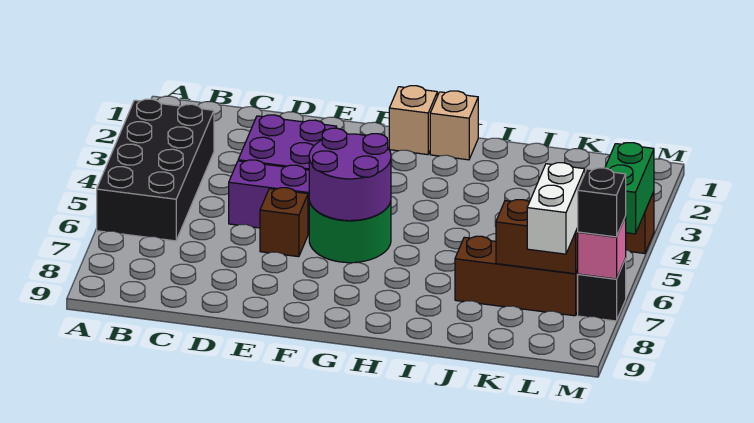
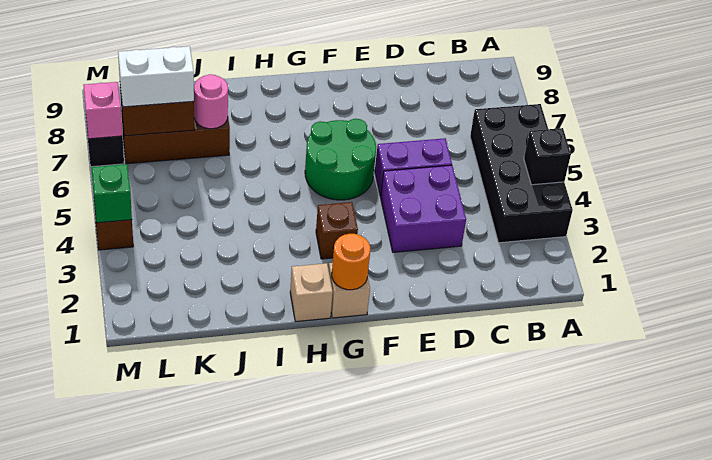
brown brick E6 level 1 -> brown brick G3 level 1
purple round brick F5:G6 level 2 -> none
none -> orange round brick G1 level 2
none -> pink round brick J7 level 2
white brick L7:L8 level 3 -> white brick K7:L7 level 3
green brick M4:M5 level 2 -> green brick M4 level 2
black brick M7 level 3 -> black brick A4 level 2

